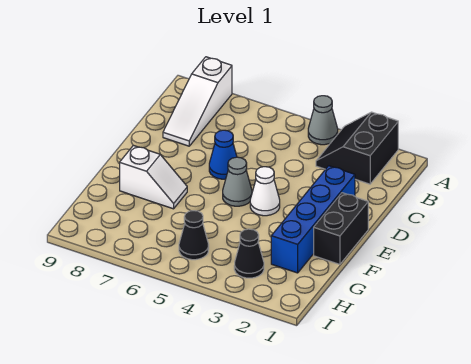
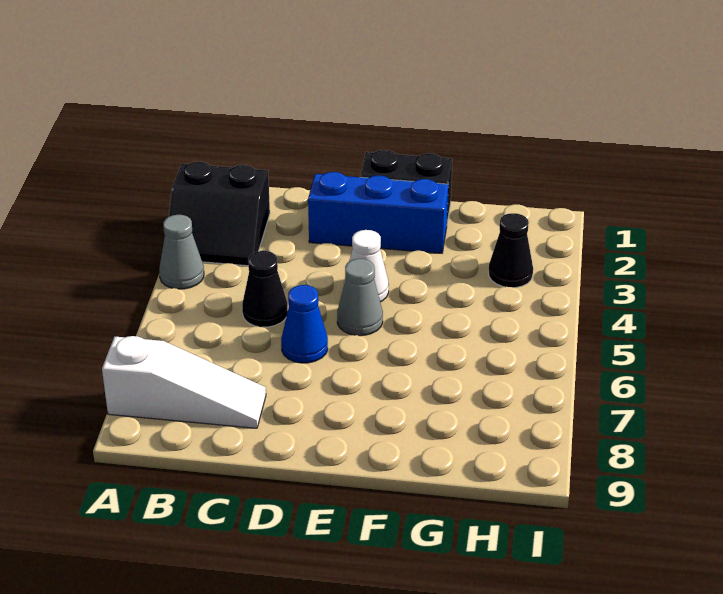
blue brick D2:G2 level 1 -> blue brick D2:F2 level 1
white slope F7:F8 level 1 top 8 -> none
black cone H5 level 1 -> black cone C5 level 1

